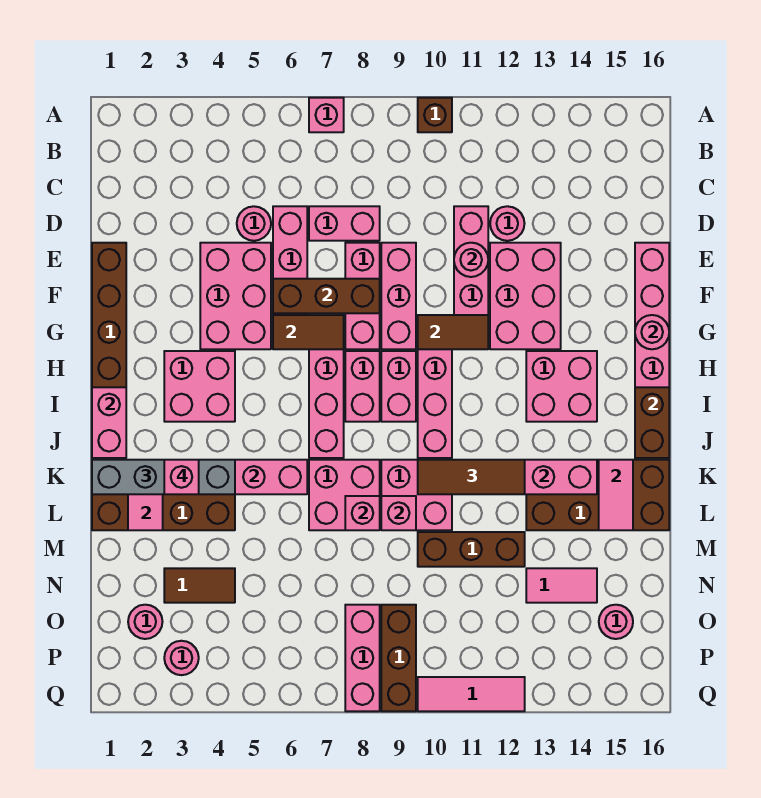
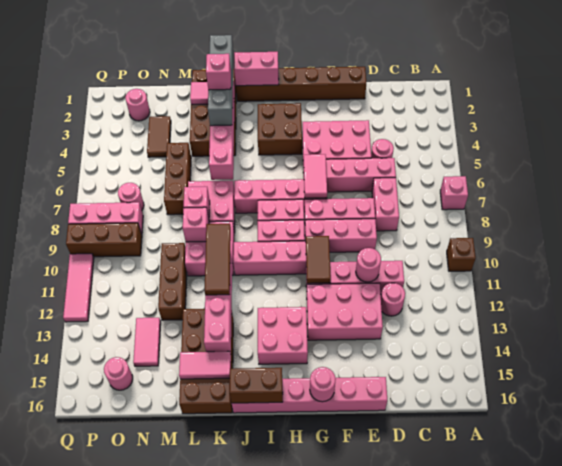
brown brick F6:F8 level 2 -> brown brick M5:M7 level 1
brown tile G6:G7 level 2 -> pink tile G6:G7 level 2
pink brick H3:I4 level 1 -> brown brick H3:I4 level 1
pink round brick P3 level 1 -> pink round brick O7 level 1

